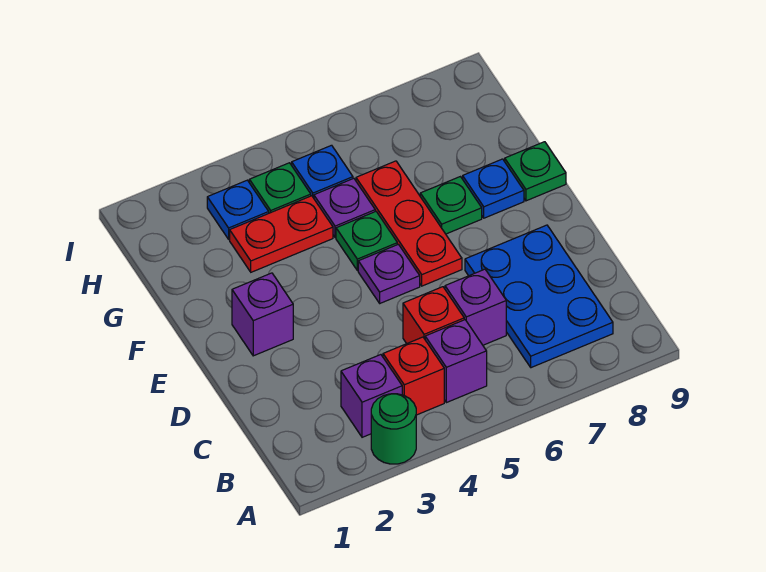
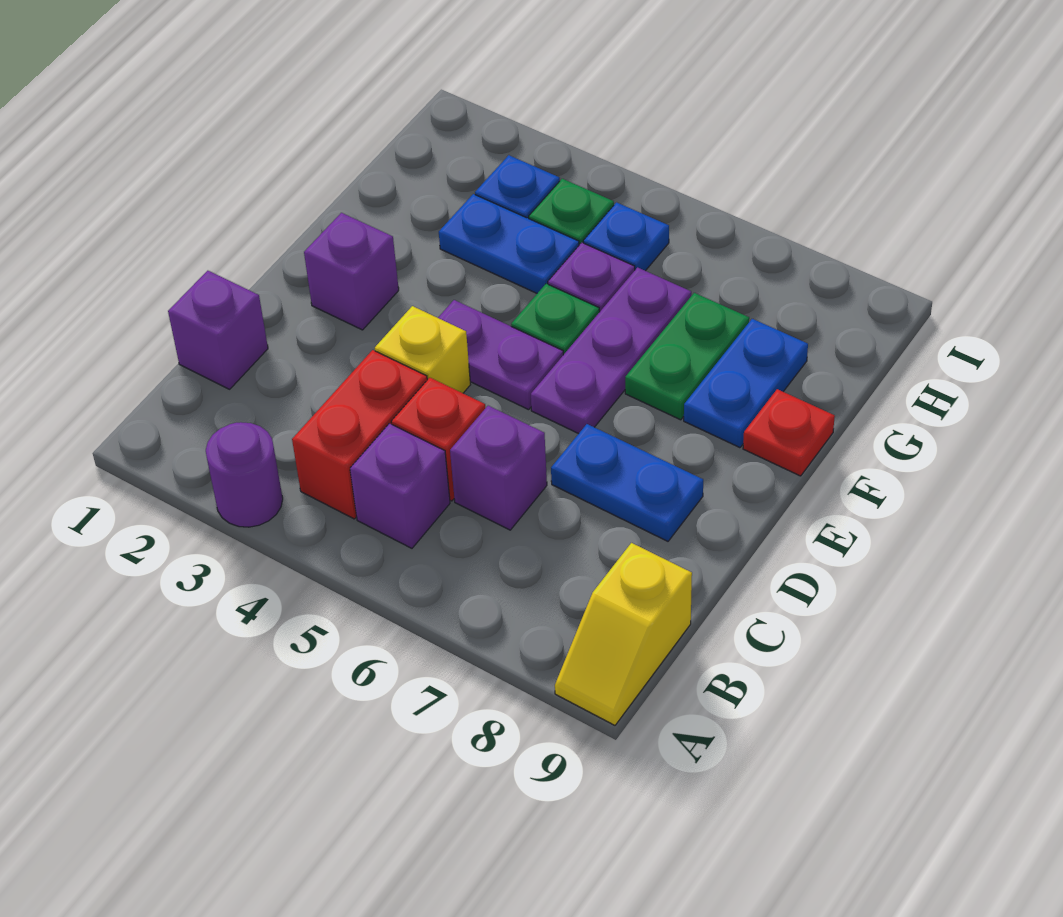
green round brick A3 level 1 -> purple round brick A3 level 1
none -> yellow slope A9:B9 level 1 top B
purple brick B3 level 1 -> purple brick C1 level 1
red brick B4 level 1 -> red brick B4:C4 level 1
blue plate B7:D8 level 1 -> blue plate D7:D8 level 1
none -> yellow brick D4 level 1
purple plate E5 level 1 -> purple plate E4:E5 level 1
red plate E6:G6 level 1 -> purple plate E6:G6 level 1
green plate F7 level 1 -> green plate F7:G7 level 1
blue plate F8 level 1 -> blue plate F8:G8 level 1
green plate F9 level 1 -> red plate F9 level 1
red plate G3:G4 level 1 -> blue plate G3:G4 level 1

